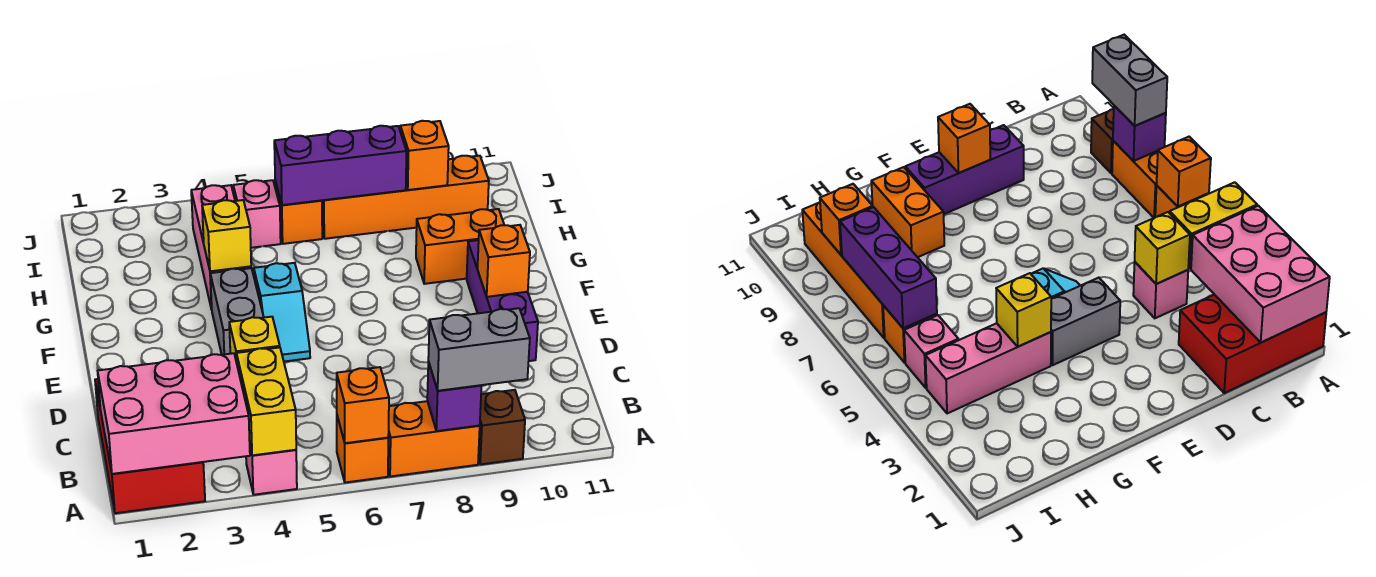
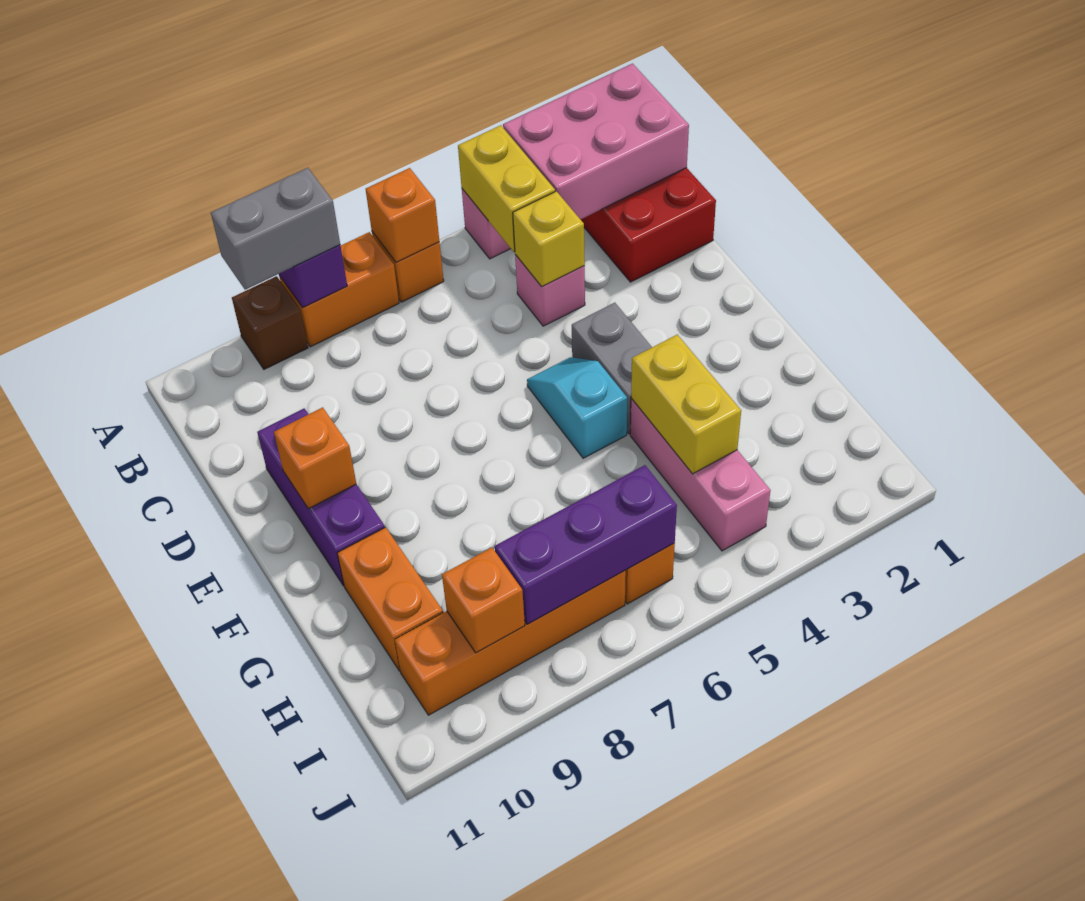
yellow brick G4 level 2 -> yellow brick G4:H4 level 2
orange brick G9:G10 level 1 -> orange brick G10:H10 level 1
pink brick I5 level 1 -> none

